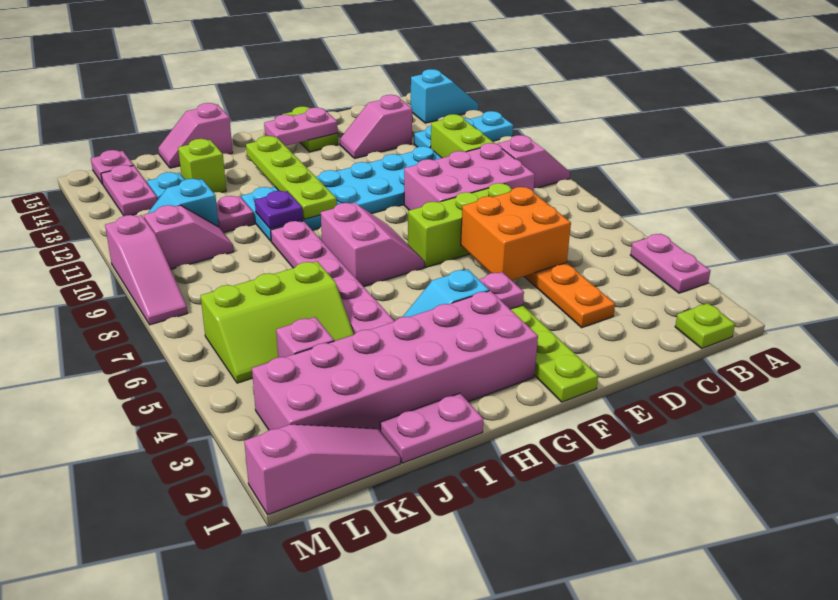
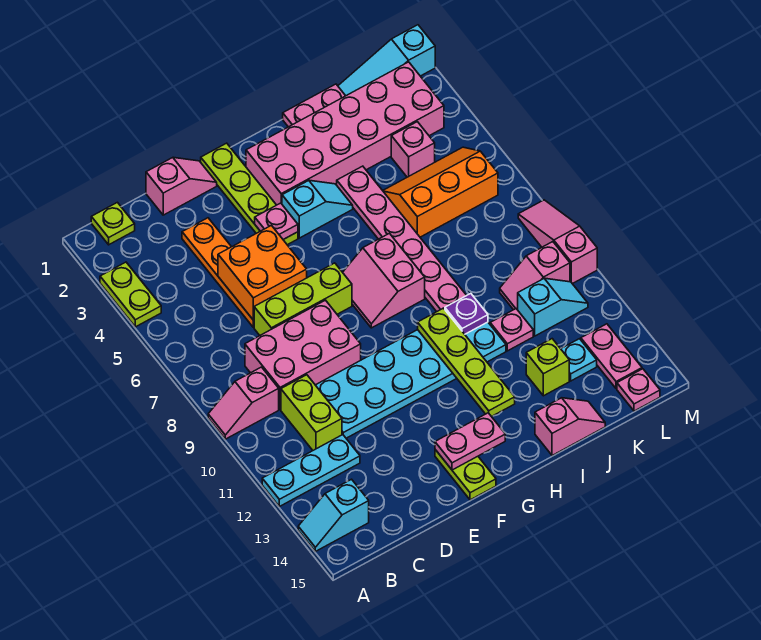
pink plate A3:A4 level 1 -> lime plate A3:A4 level 1
pink slope D13:E13 level 1 top D -> pink slope D1:E1 level 1 top D
lime slope J5:L6 level 1 top 6 -> orange slope J5:L6 level 1 top 6
pink slope K1:M1 level 1 top M -> cyan slope K1:M1 level 1 top M

